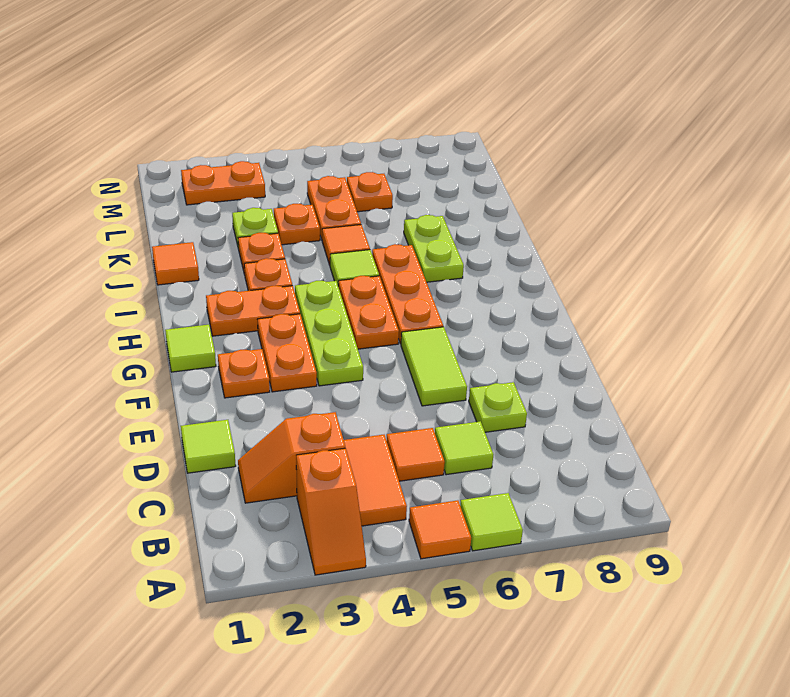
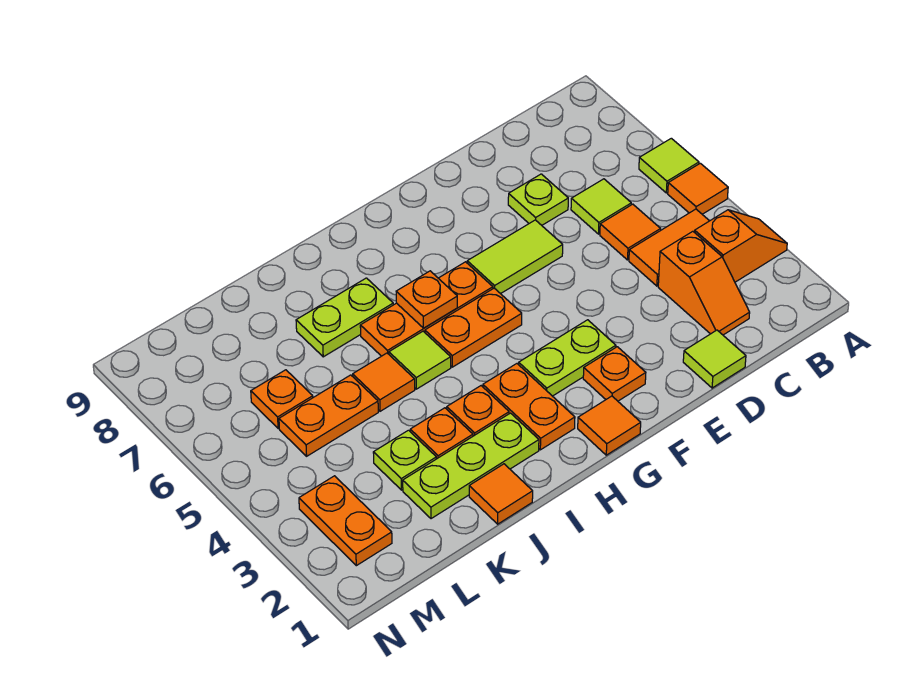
orange plate F3:G3 level 1 -> lime plate F3:G3 level 1
lime plate F4:H4 level 1 -> lime plate I2:K2 level 1
lime tile G1 level 1 -> orange tile G1 level 1
orange plate K4 level 1 -> orange plate H6 level 2

